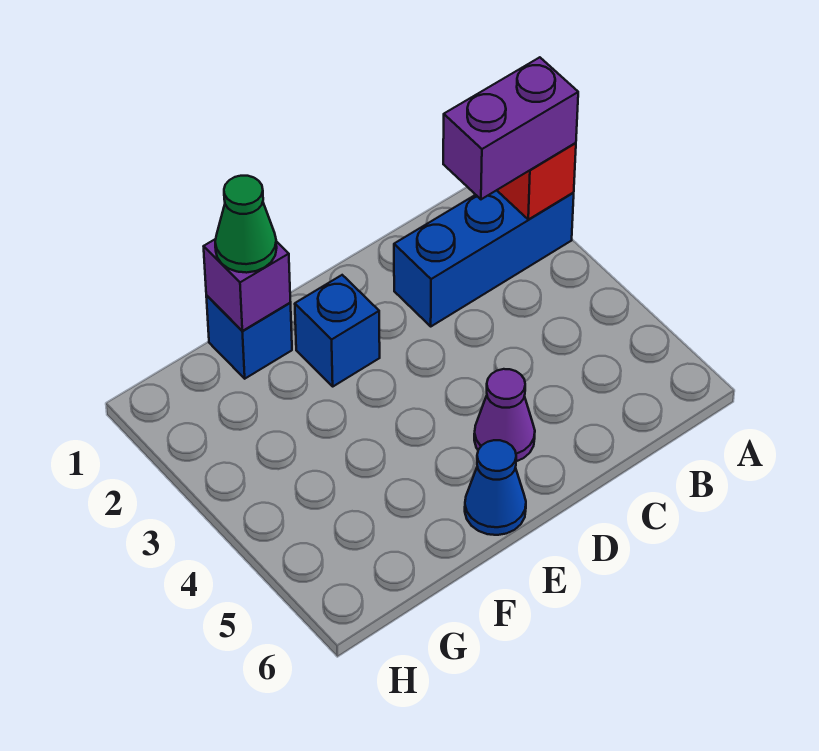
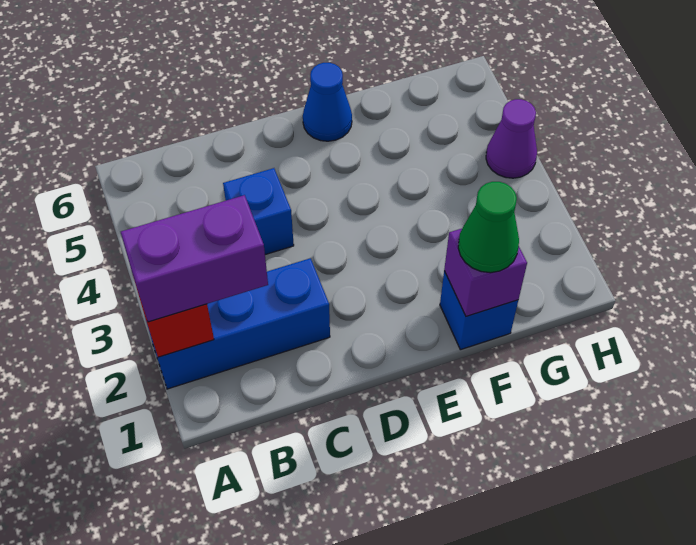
purple cone D5 level 1 -> purple cone H4 level 1
blue brick E2 level 1 -> blue brick C4 level 1

